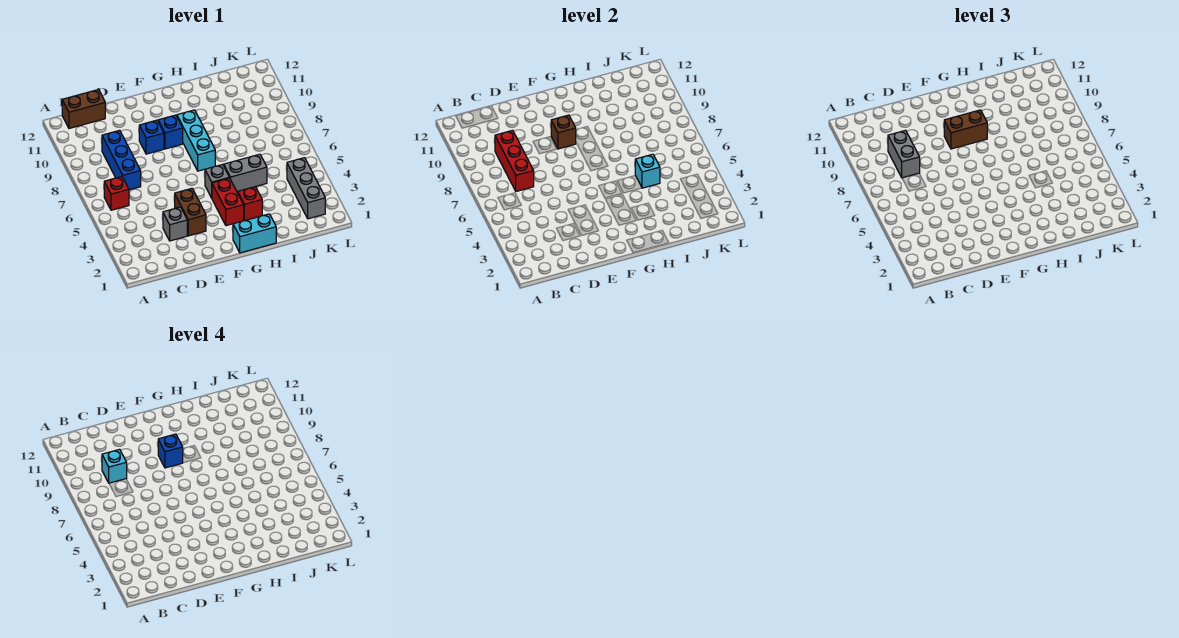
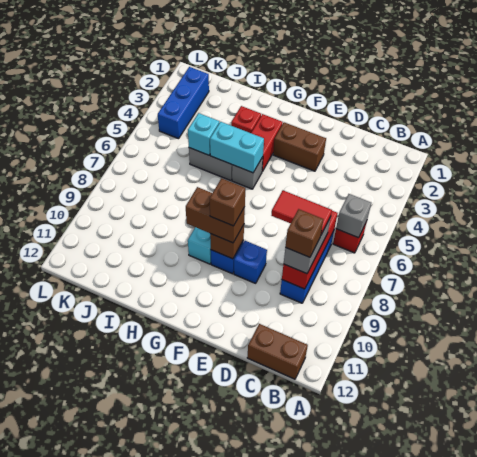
none -> red tile C8:D8 level 4
cyan brick C9 level 4 -> brown brick C9 level 4
grey brick D3 level 1 -> grey brick B6 level 2
brown brick E3:E4 level 1 -> brown brick E3:F3 level 1
blue brick F9 level 4 -> brown brick F9 level 4
cyan brick G1:H1 level 1 -> cyan brick G5:H5 level 2
grey brick K2:K4 level 1 -> blue brick K2:K4 level 1

